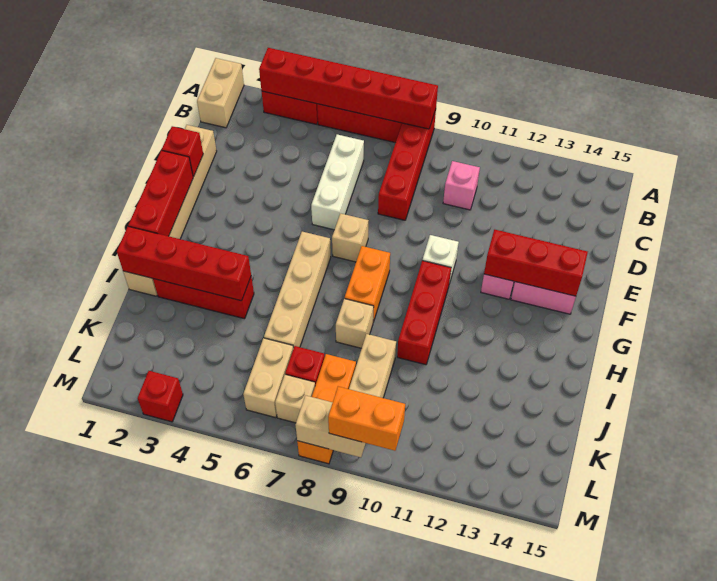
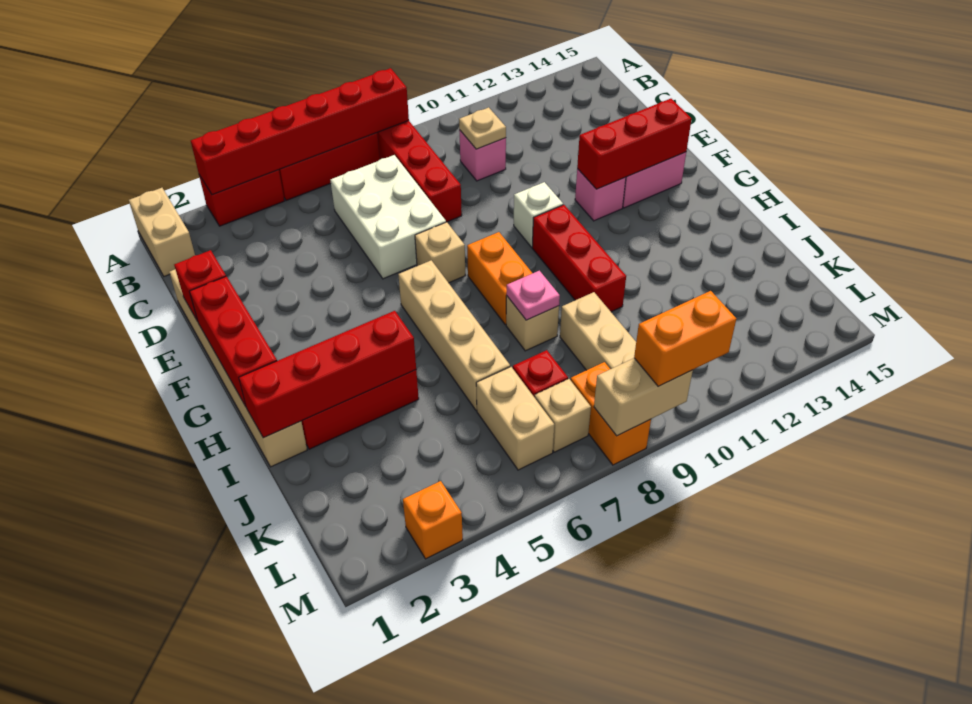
white brick C6:E6 level 1 -> white brick C6:E7 level 1
none -> tan plate C10 level 2
none -> pink plate I8 level 2
orange brick K8:M8 level 1 -> orange brick L8:M8 level 1
red brick M3 level 1 -> orange brick M3 level 1

